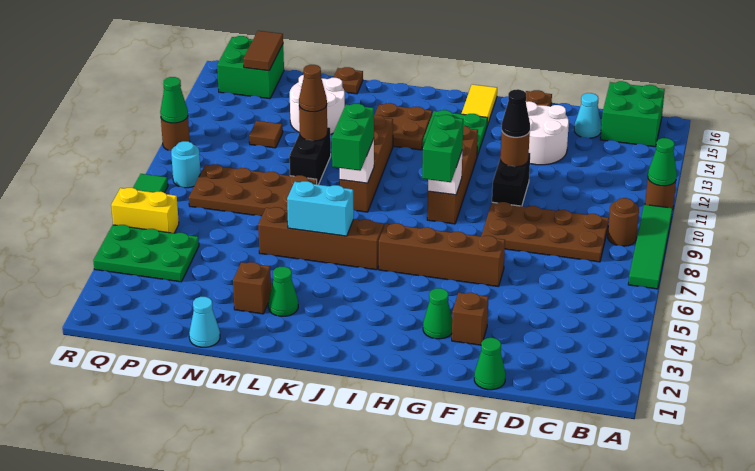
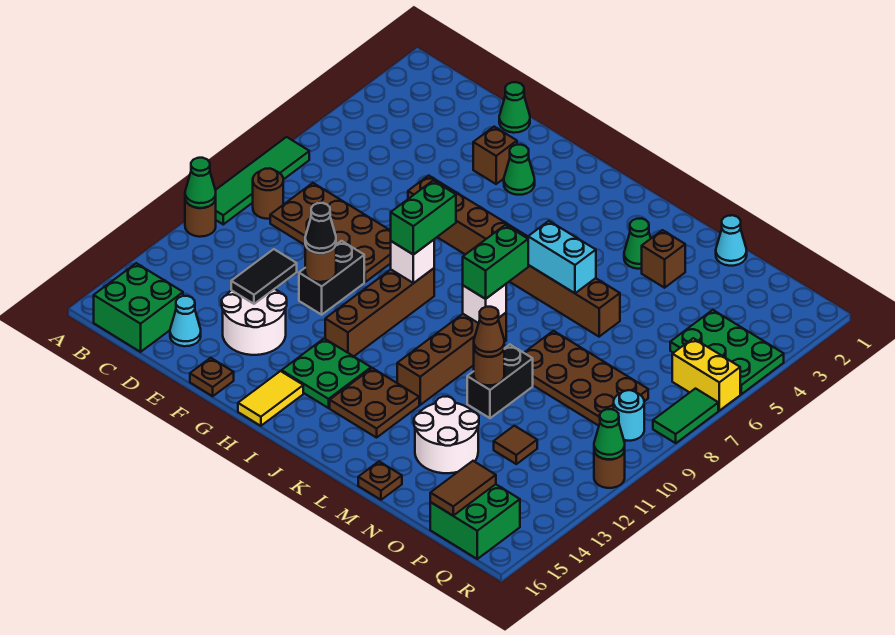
none -> black tile E12:E13 level 2

